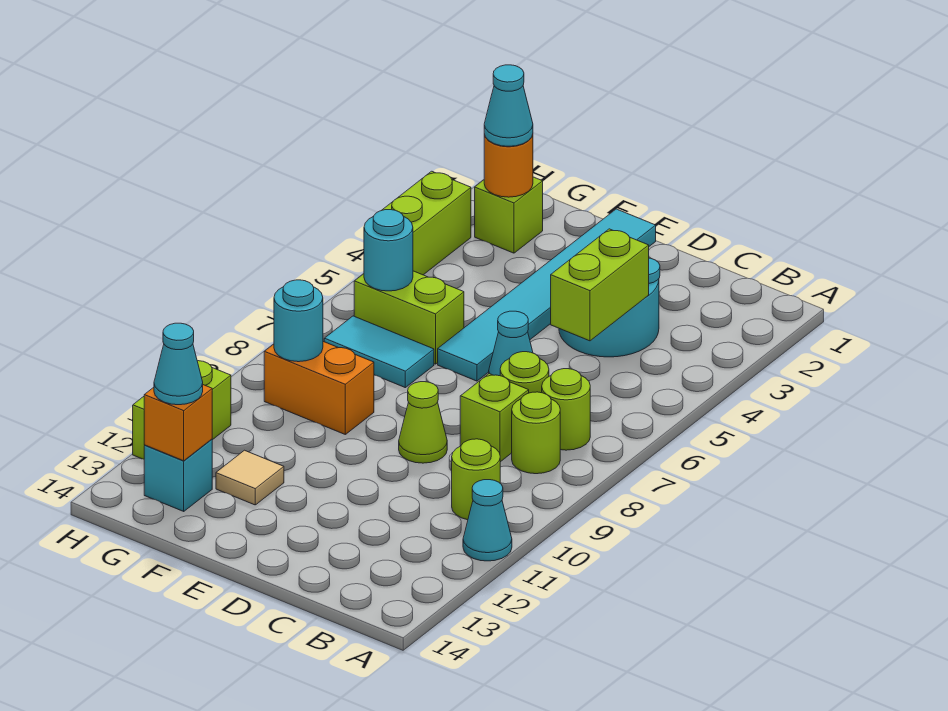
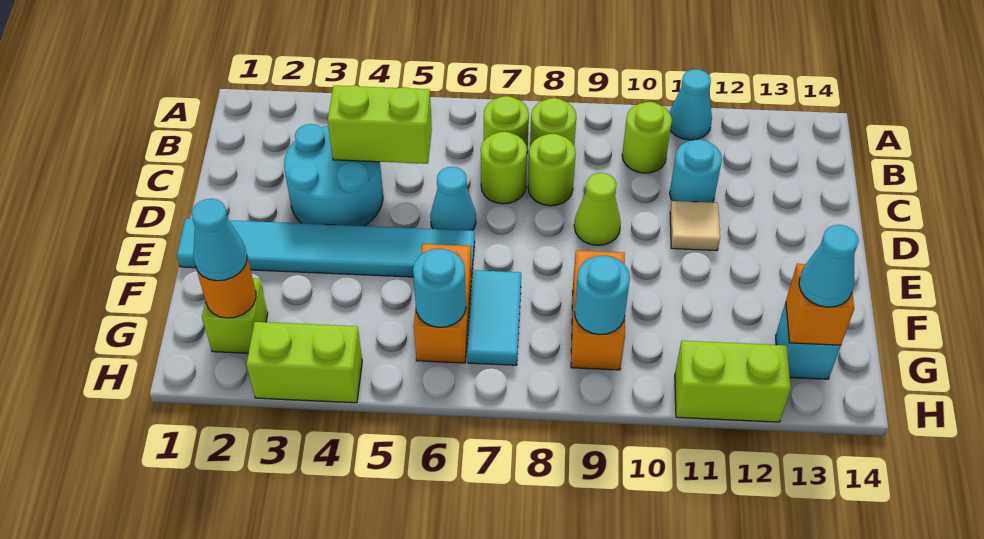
lime brick C8 level 1 -> lime round brick C8 level 1
none -> cyan round brick C11 level 1
lime brick F6:G6 level 1 -> orange brick F6:G6 level 1
tan tile F12 level 1 -> tan tile D11 level 1

